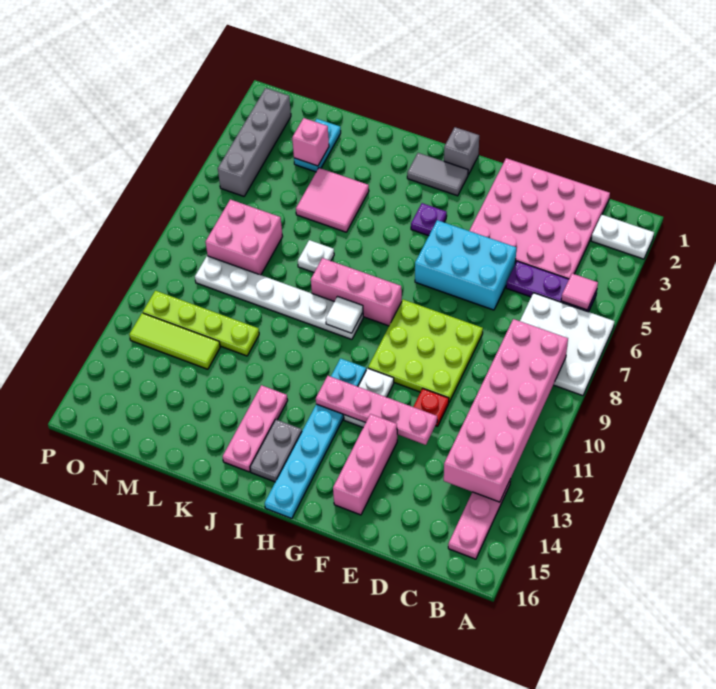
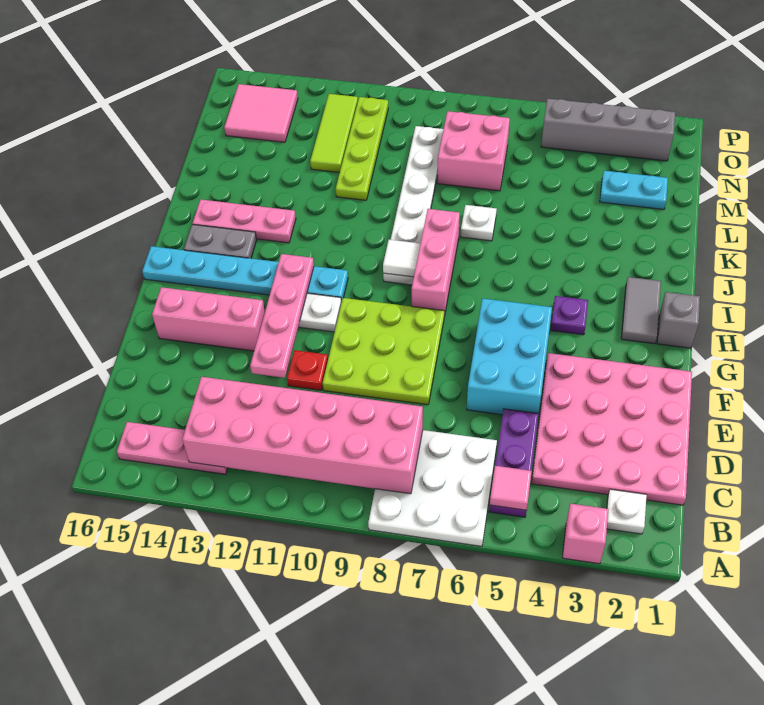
white plate A2:B2 level 1 -> white plate B2 level 1
pink tile K4:L5 level 1 -> pink tile N14:O15 level 1
pink brick M3 level 2 -> pink brick A3 level 1

